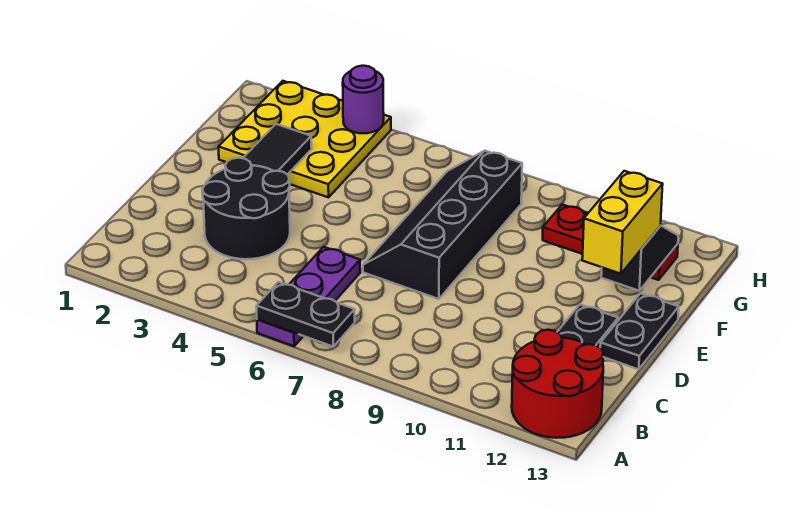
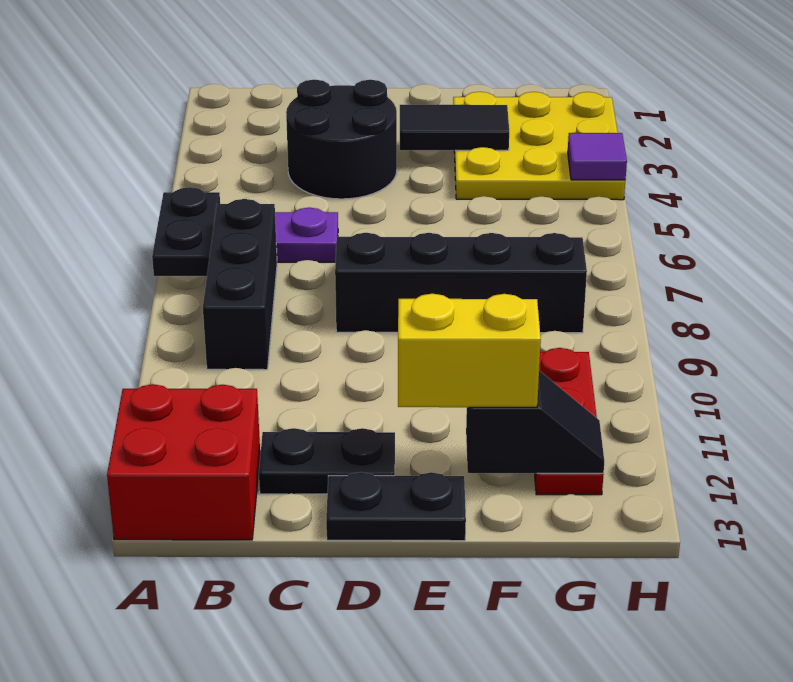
red round brick A12:B13 level 1 -> red brick A12:B13 level 1
none -> black brick B7:B9 level 1
purple round brick H4 level 2 -> purple tile H4 level 2

